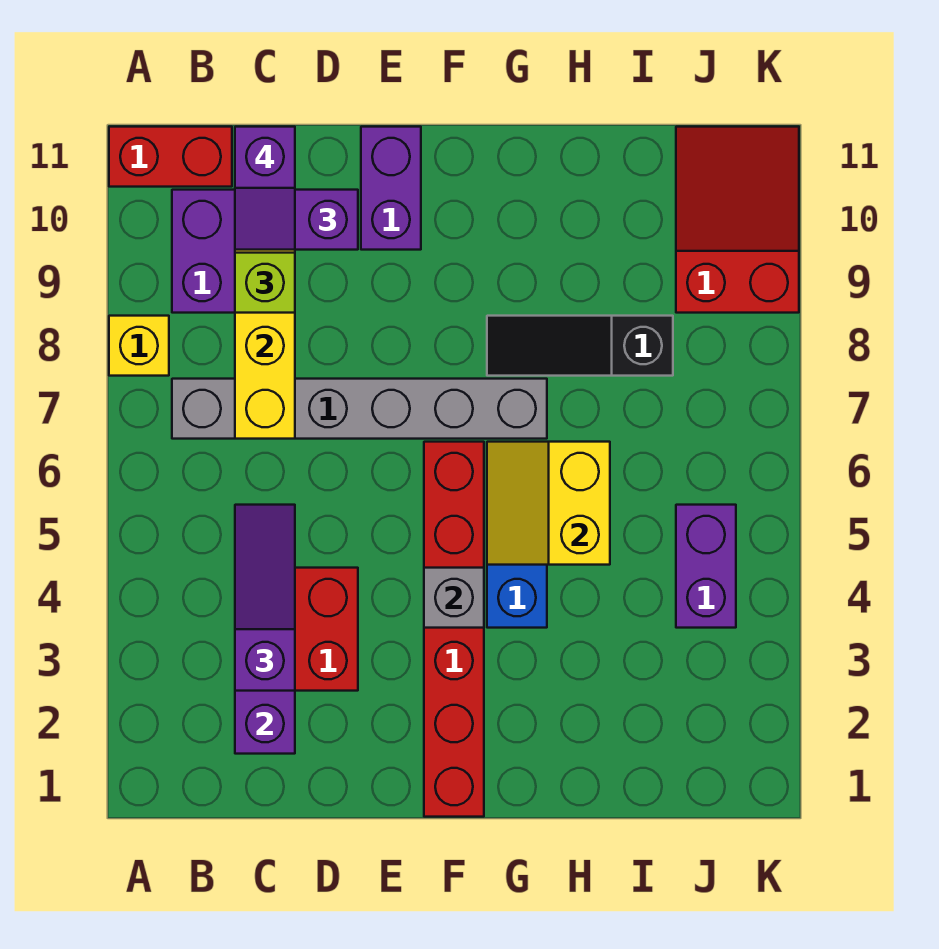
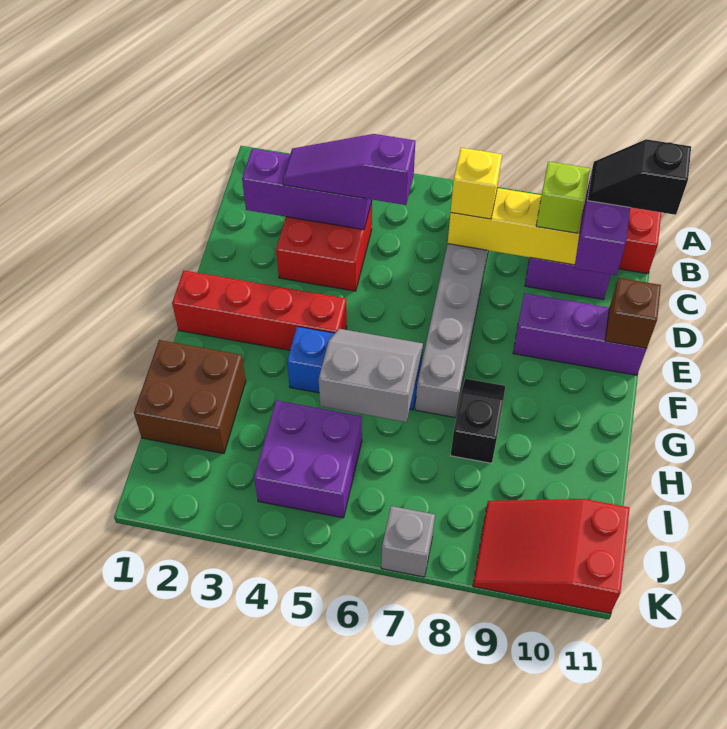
yellow brick A8 level 1 -> yellow brick C7 level 3
purple slope C3:C5 level 3 top 3 -> purple slope C3:C5 level 3 top 5
purple slope C10:C11 level 4 top 11 -> black slope C10:C11 level 4 top 11
purple brick E10:E11 level 1 -> purple brick E9:E11 level 1
none -> brown brick E11 level 2
red brick F1:F6 level 1 -> red brick F1:F4 level 1
grey brick F4 level 2 -> grey brick K7 level 1
yellow slope G5:H6 level 2 top H -> grey slope G5:H6 level 2 top H
black slope G8:I8 level 1 top I -> black slope G8:H8 level 1 top H
none -> brown brick H1:I2 level 1
purple brick J4:J5 level 1 -> purple brick I4:J5 level 1
red slope J9:K11 level 1 top 9 -> red slope J9:K11 level 1 top 11

